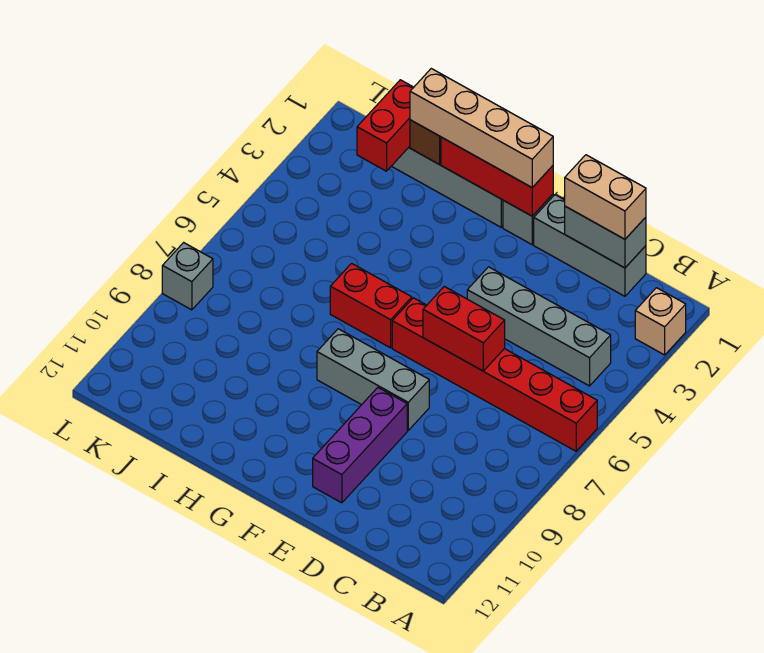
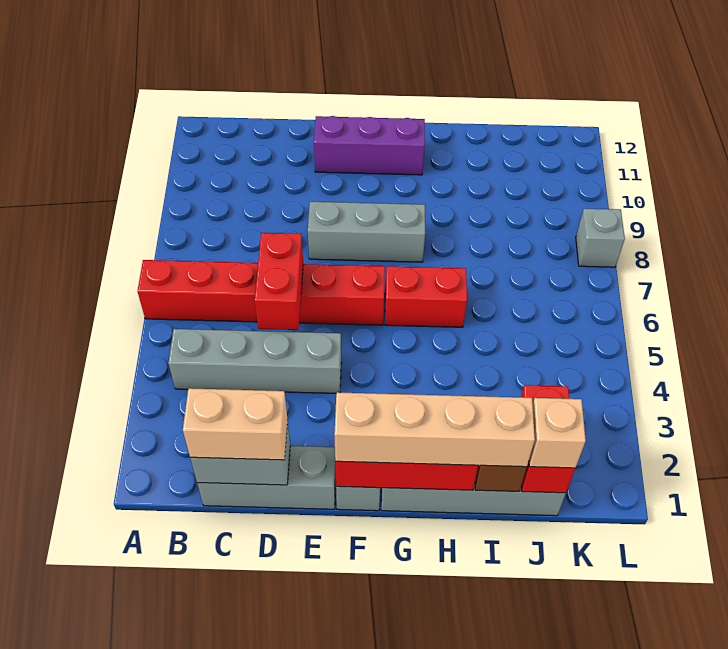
tan brick A2 level 1 -> tan brick J1 level 3
red brick D6:E6 level 2 -> red brick D5:D6 level 2
purple brick E9:E11 level 1 -> purple brick E11:G11 level 1

